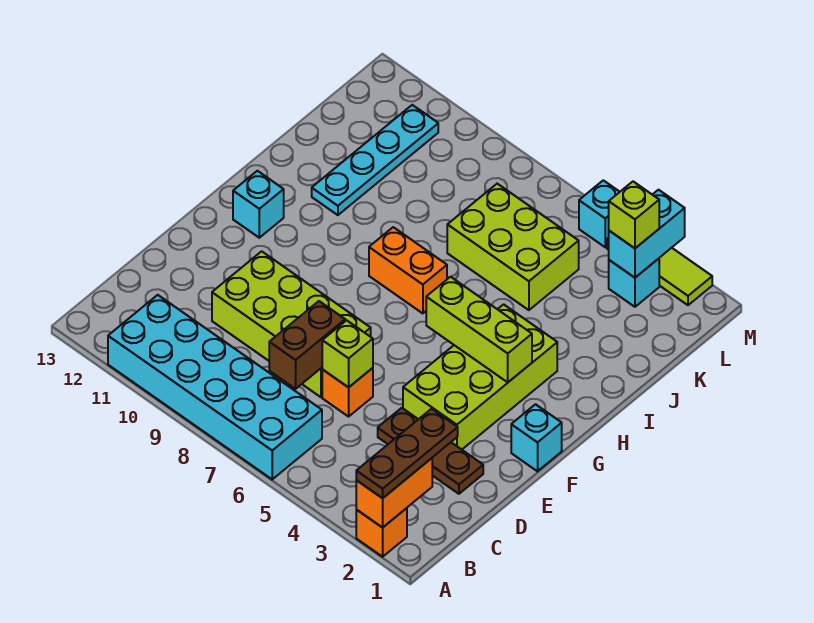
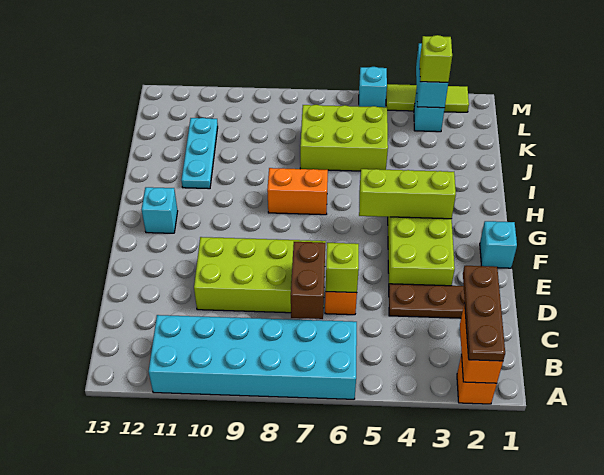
cyan plate I11:L11 level 1 -> cyan plate I11:K11 level 1

